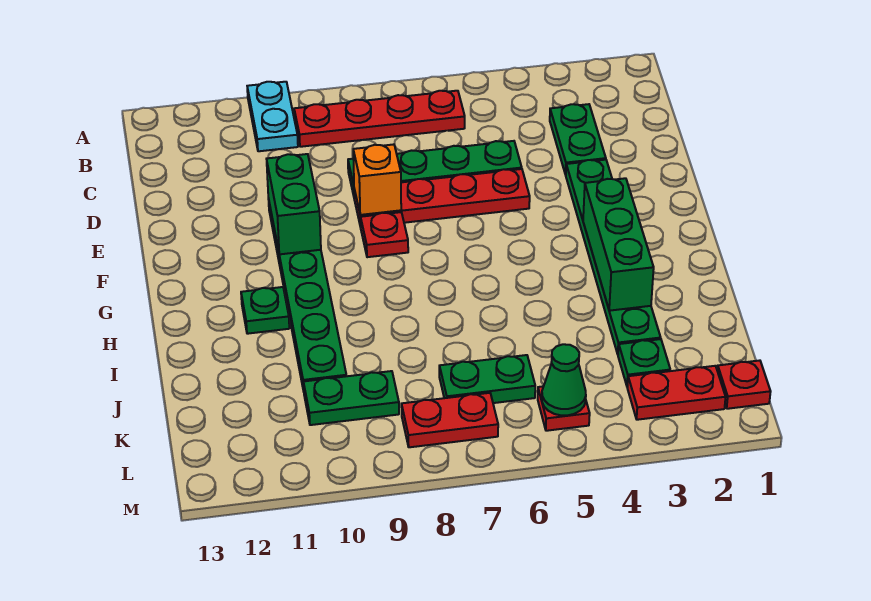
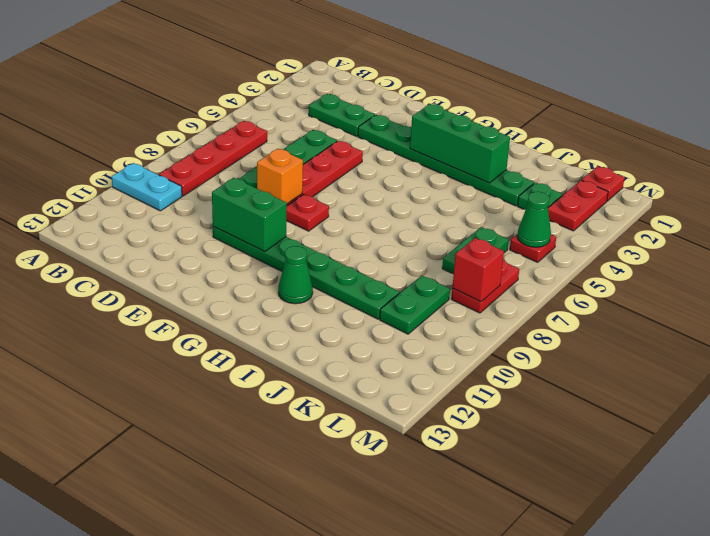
green plate H11 level 1 -> green cone H11 level 1
none -> red brick L8 level 2

